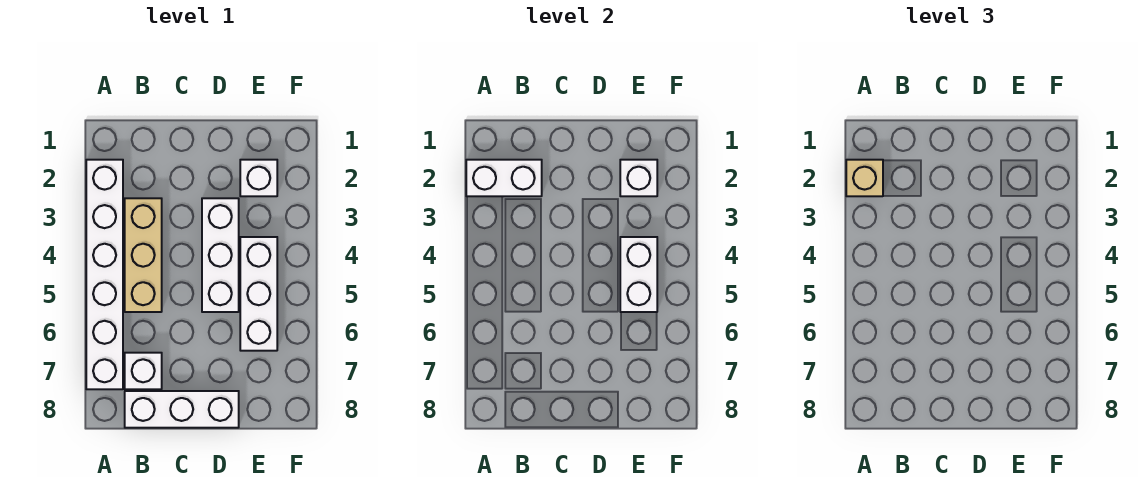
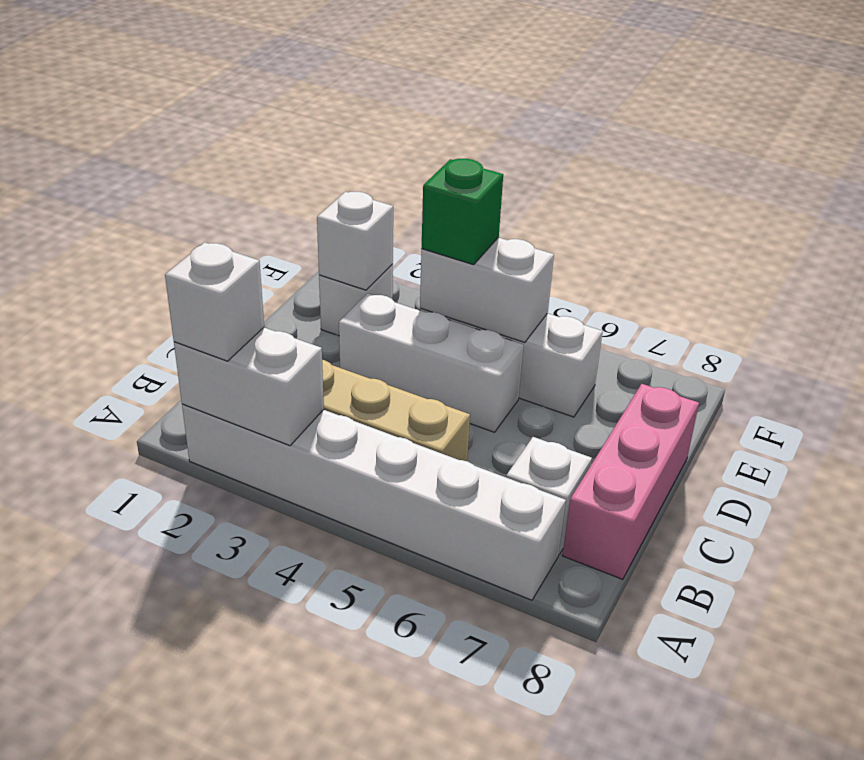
white brick A2:B2 level 2 -> white brick A2:A3 level 2
tan brick A2 level 3 -> white brick A2 level 3
white brick B8:D8 level 1 -> pink brick B8:D8 level 1
none -> green brick E4 level 3

